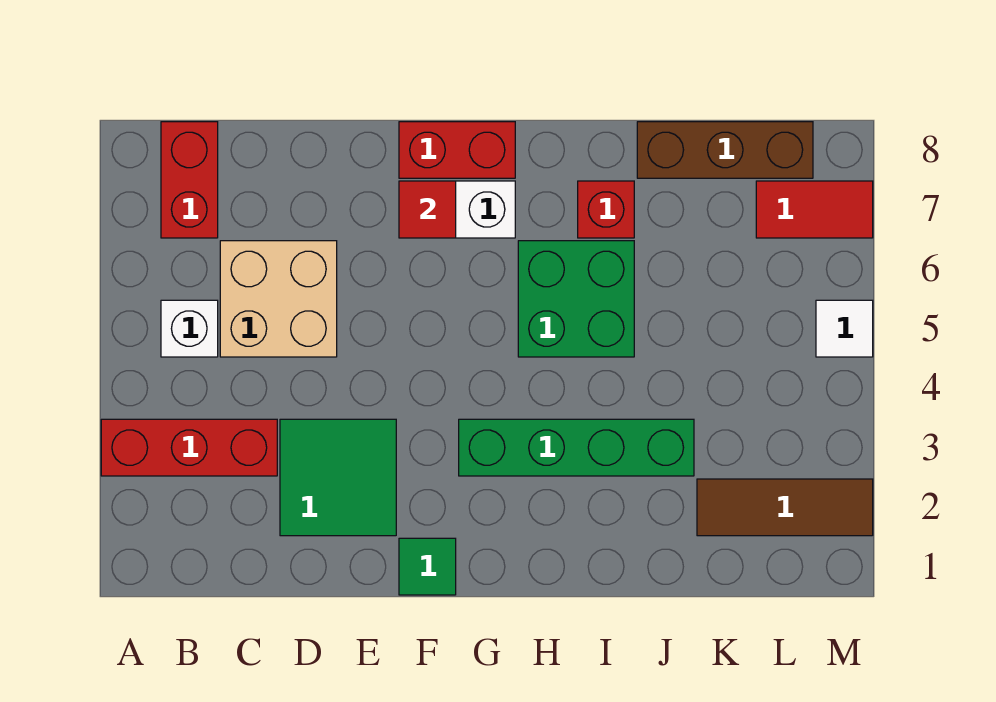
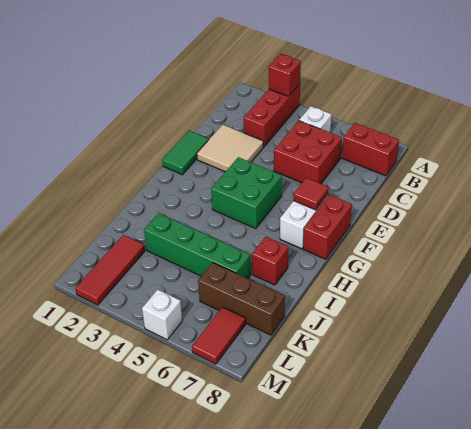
none -> red brick A3 level 2
tan brick C5:D6 level 1 -> red brick C5:D6 level 1
green tile D2:E3 level 1 -> tan tile D2:E3 level 1
green tile F1 level 1 -> green tile E1:F1 level 1
green brick G3:J3 level 1 -> green brick J3:J6 level 1
green brick H5:I6 level 1 -> green brick F4:G5 level 1
brown brick J8:L8 level 1 -> brown brick K6:K8 level 1
brown tile K2:M2 level 1 -> red tile K2:M2 level 1
white tile M5 level 1 -> white brick M5 level 1

